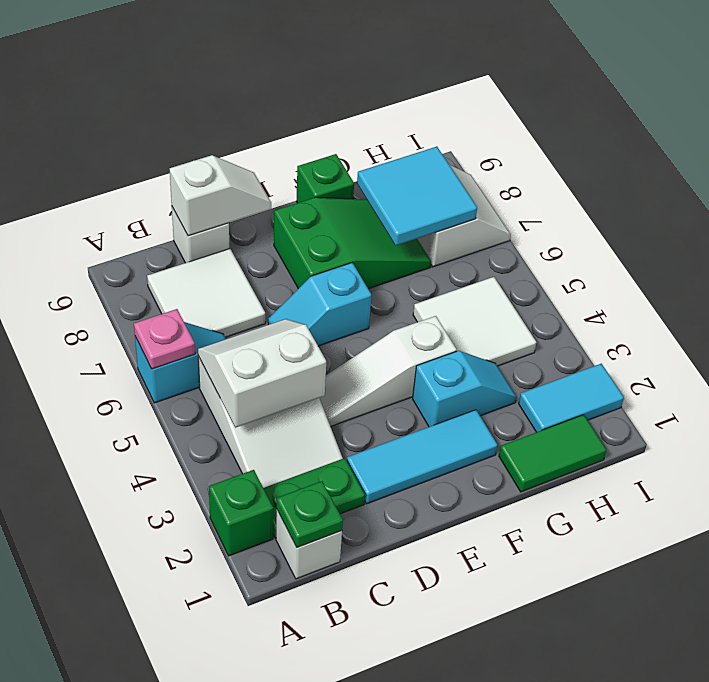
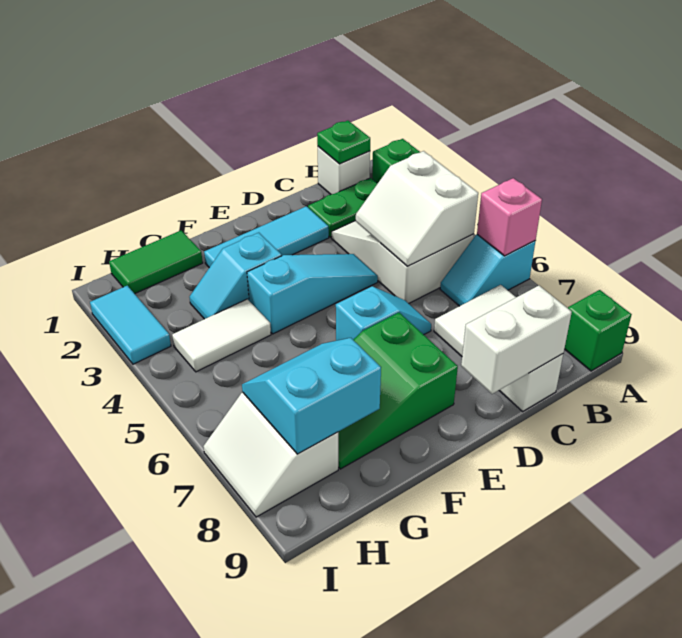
pink plate A6 level 2 -> pink brick A6 level 2
white slope B4:C5 level 2 top 4 -> white slope B4:C5 level 2 top B
white slope C9:D9 level 2 top C -> white brick C9:D9 level 2
white slope D4:F4 level 1 top F -> cyan slope D4:F4 level 1 top F
green brick F9 level 1 -> green brick A9 level 1
white tile G4:H5 level 1 -> white tile G4:H4 level 1
cyan tile G7:H8 level 2 -> cyan slope G7:H8 level 2 top 8
cyan tile H2:I2 level 1 -> cyan tile I2:I3 level 1

